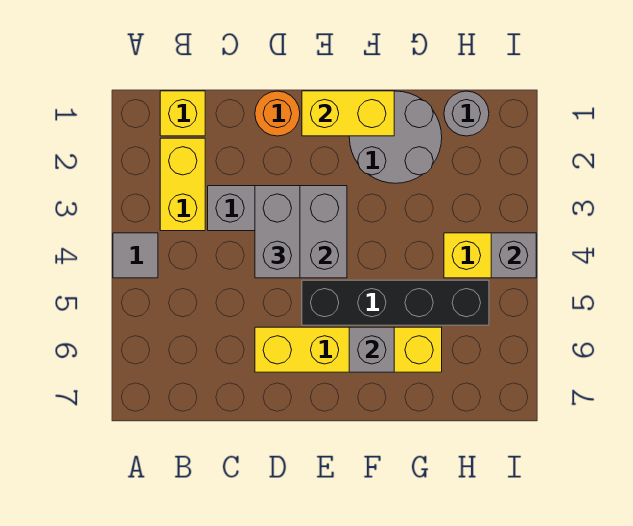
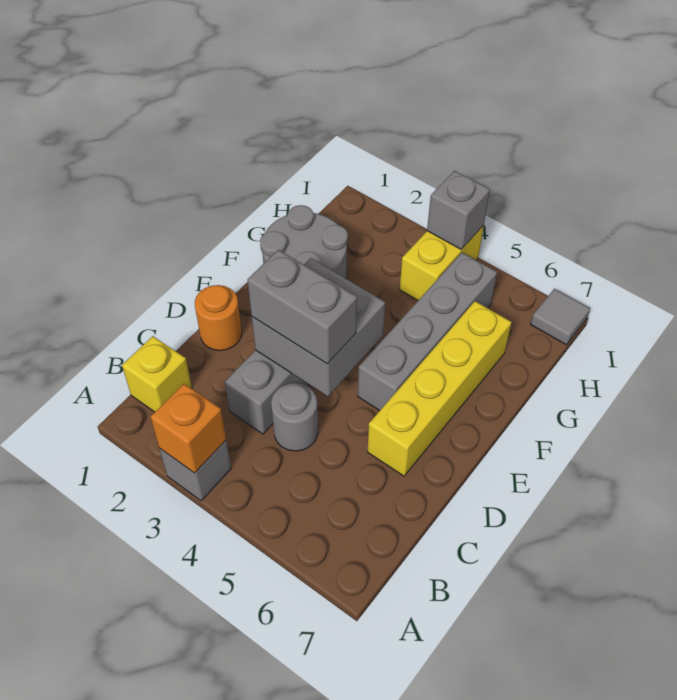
none -> orange brick A3 level 2
grey tile A4 level 1 -> grey tile I7 level 1
yellow brick B2:B3 level 1 -> none
yellow brick E1:F1 level 2 -> none
black brick E5:H5 level 1 -> grey brick E5:H5 level 1
grey brick F6 level 2 -> grey brick A3 level 1
grey round brick H1 level 1 -> grey round brick C4 level 1

